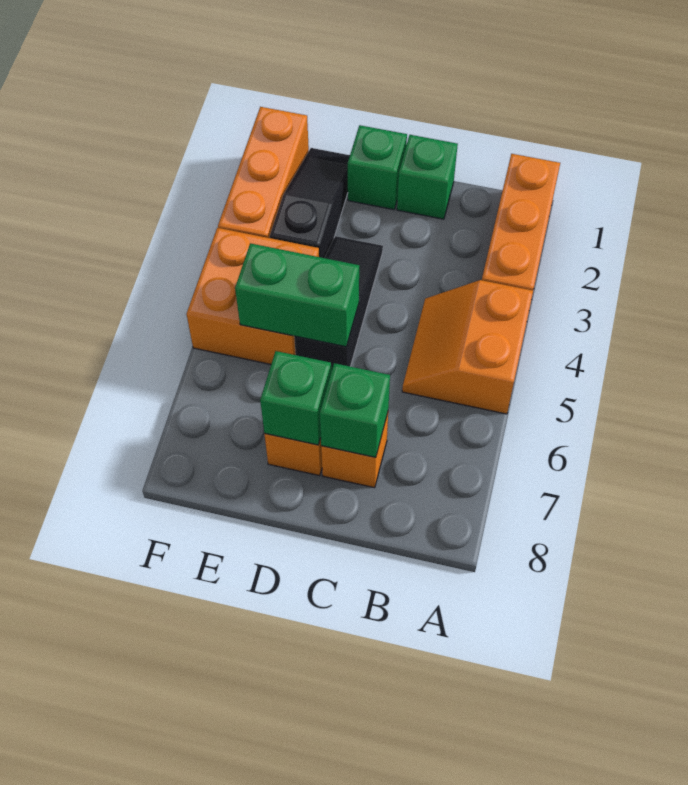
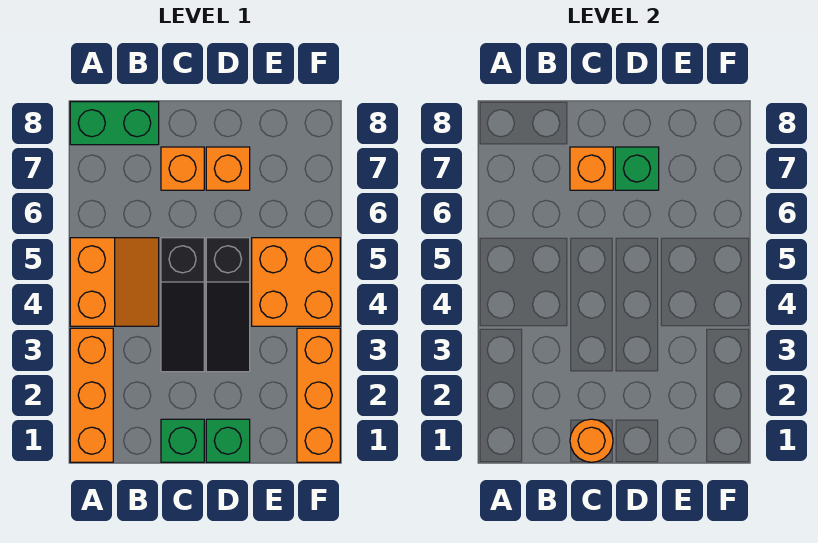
none -> orange round brick C1 level 2
green brick C7 level 2 -> orange brick C7 level 2
green brick D5:E5 level 2 -> green brick A8:B8 level 1
black slope E1:E3 level 1 top 3 -> black slope C3:C5 level 1 top 5

